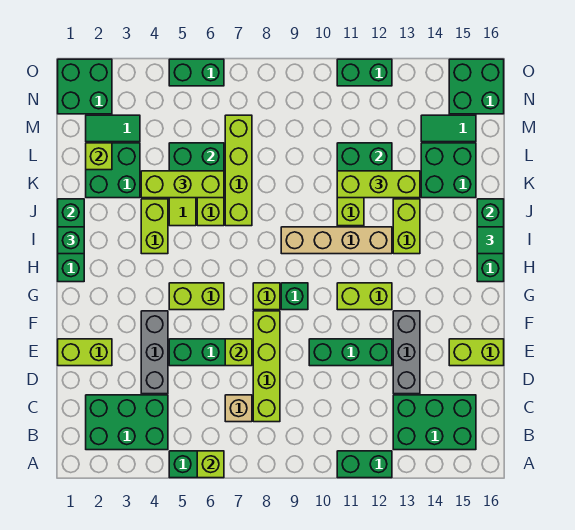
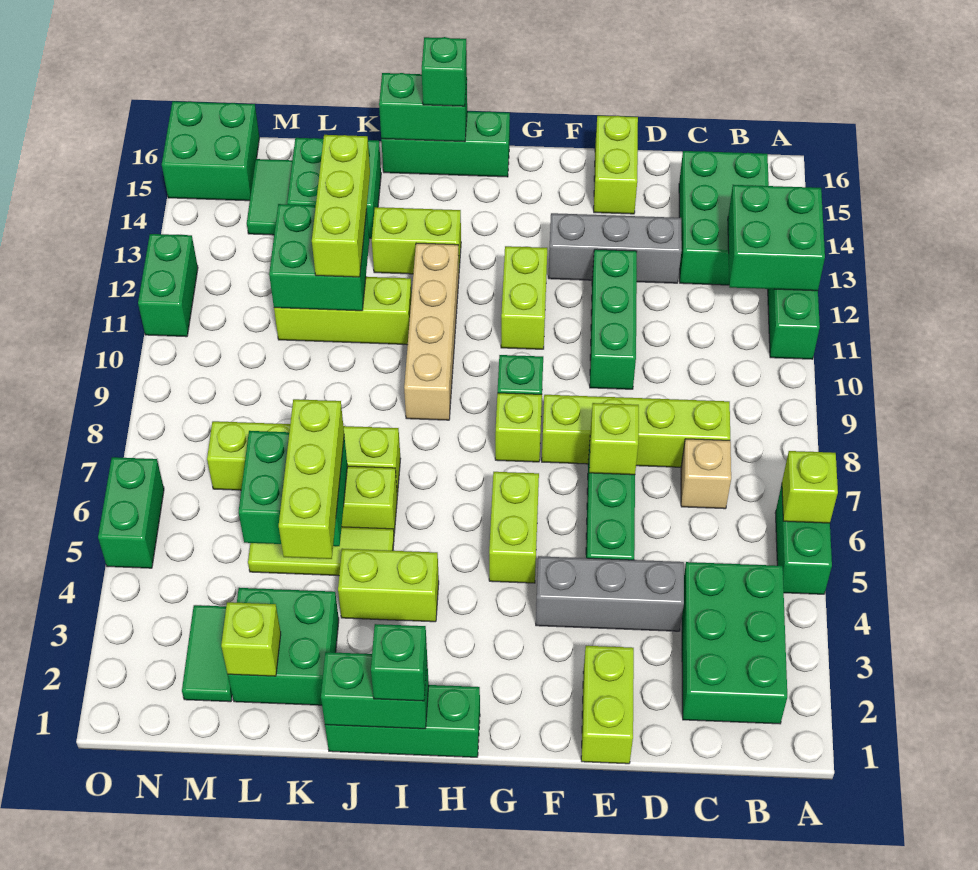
green tile I16 level 3 -> green brick I16 level 3
green brick N1:O2 level 1 -> green brick A12:B13 level 2

